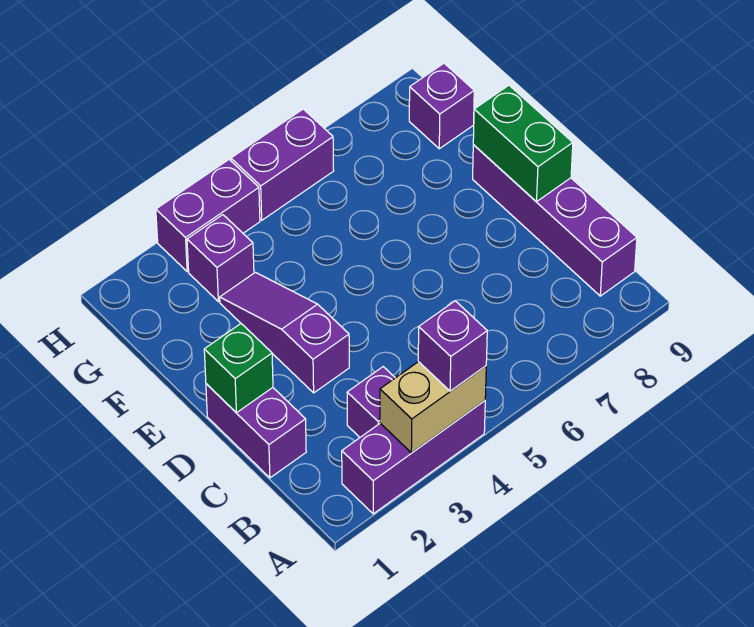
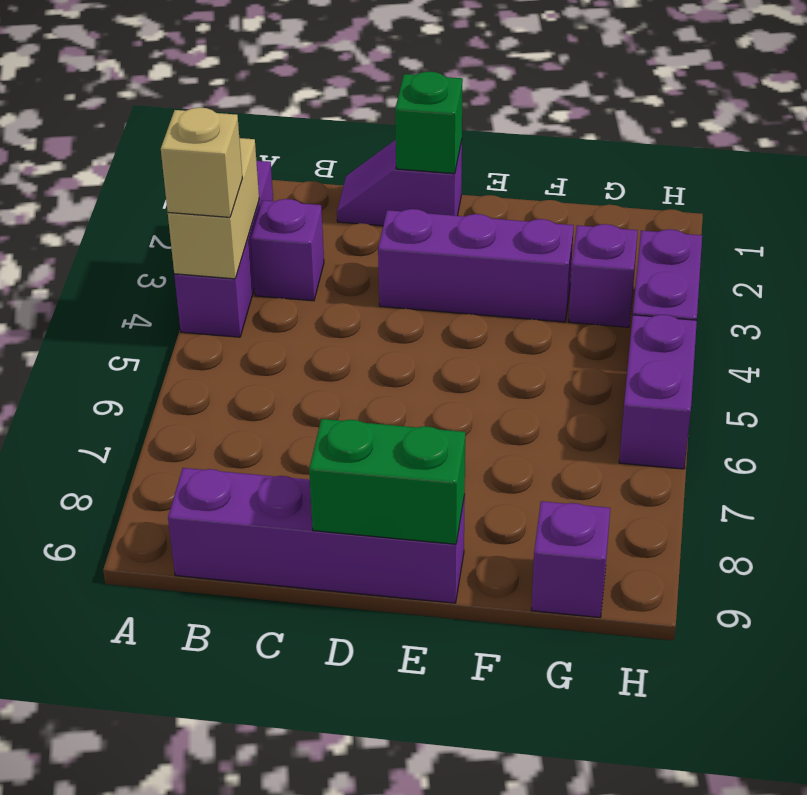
purple brick A4 level 3 -> tan brick A4 level 3
purple brick C1:D1 level 1 -> purple slope C1:D1 level 1 top D
purple slope D3:F3 level 1 top D -> purple brick D3:F3 level 1

